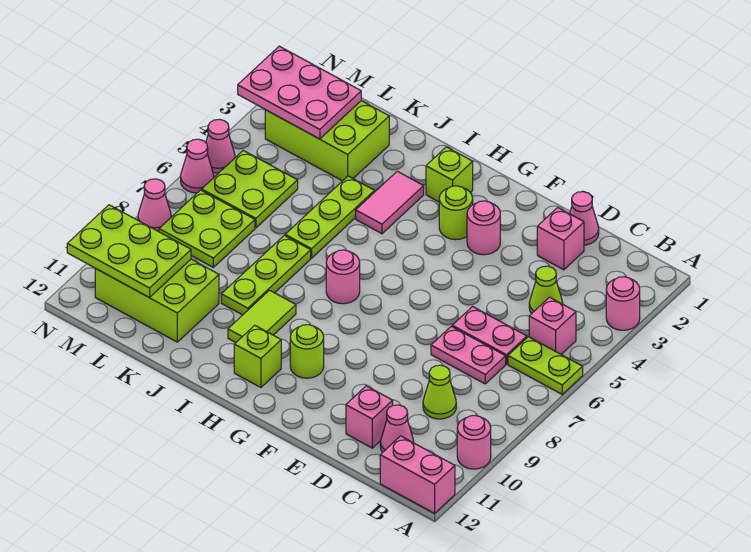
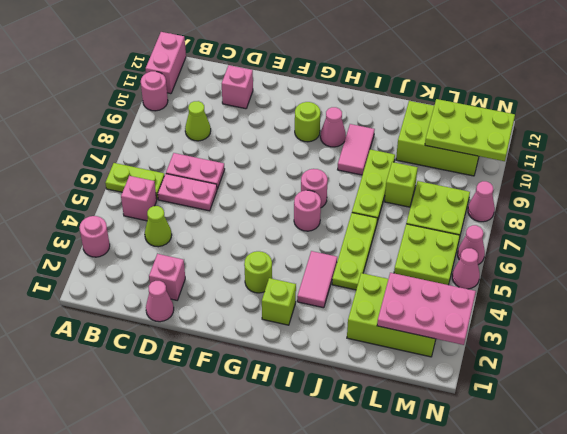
pink brick A12:B12 level 1 -> pink brick A11:A12 level 1
pink cone C11 level 1 -> pink cone H10 level 1
pink round brick F3 level 1 -> pink round brick H6 level 1
lime brick H11 level 1 -> lime brick K8 level 1
lime tile I9:I10 level 1 -> pink tile I9:I10 level 1

